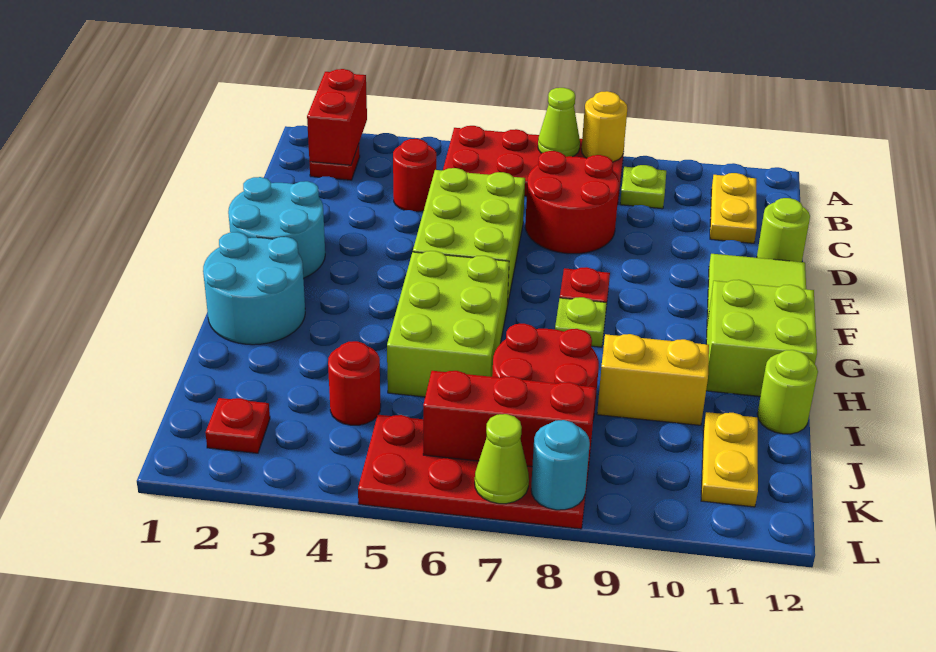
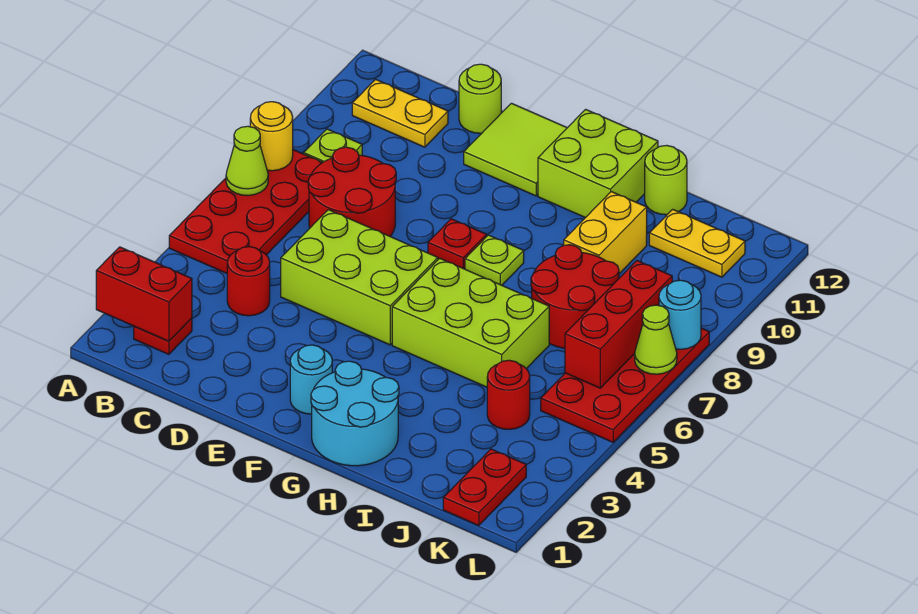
cyan round brick E1:F2 level 1 -> cyan round brick F2 level 1
red plate K2 level 1 -> red plate K1:K2 level 1

